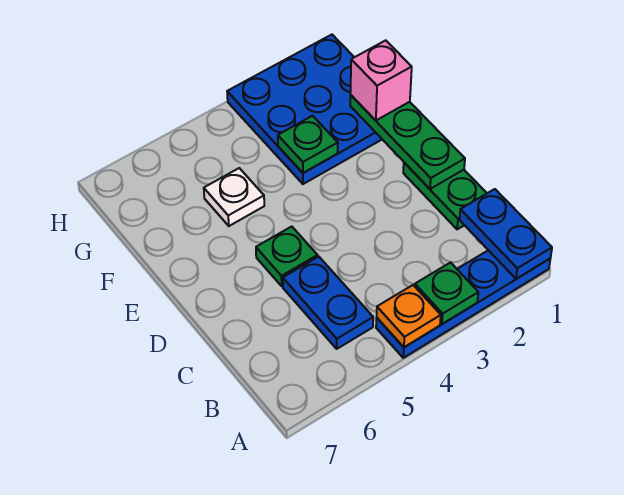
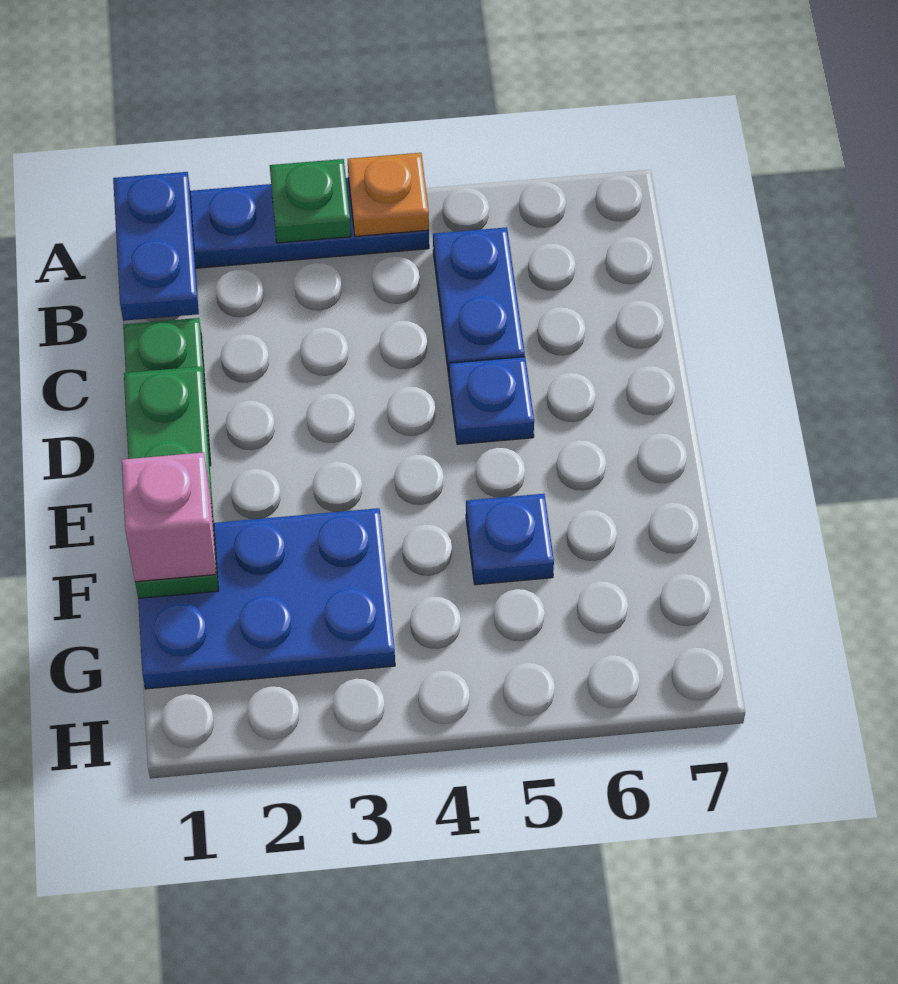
green plate D5 level 1 -> blue plate D5 level 1
blue plate F1:H3 level 1 -> blue plate F1:G3 level 1
green plate F3 level 2 -> none
white plate F5 level 1 -> blue plate F5 level 1

